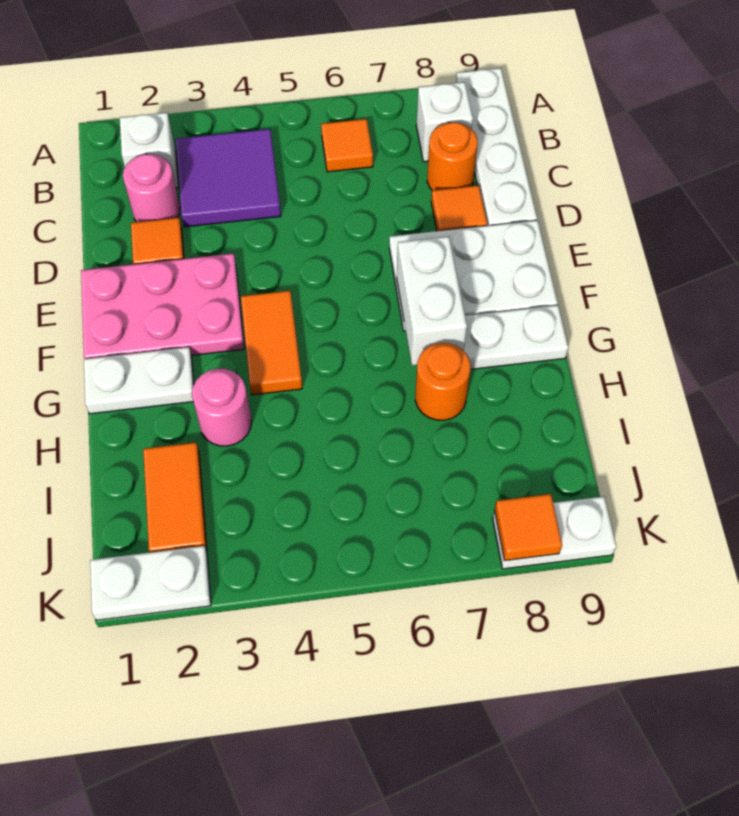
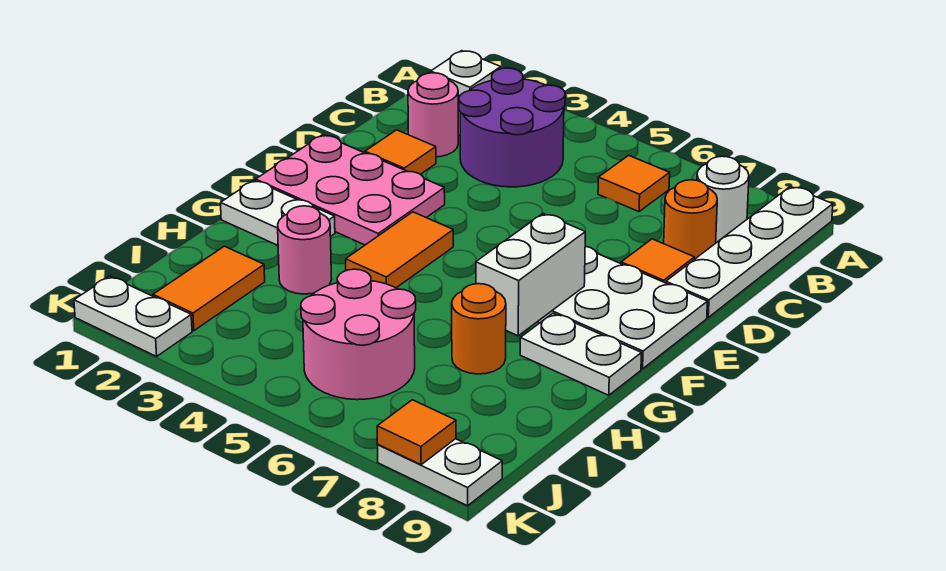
purple tile B3:C4 level 1 -> purple round brick B3:C4 level 1
white brick B8 level 1 -> white round brick B8 level 1
none -> pink round brick I5:J6 level 1

